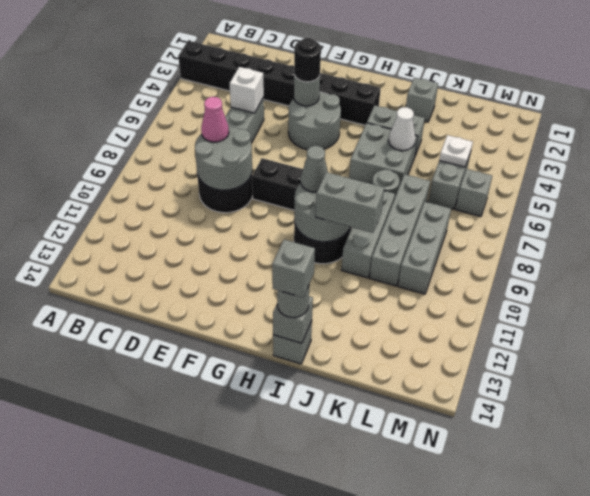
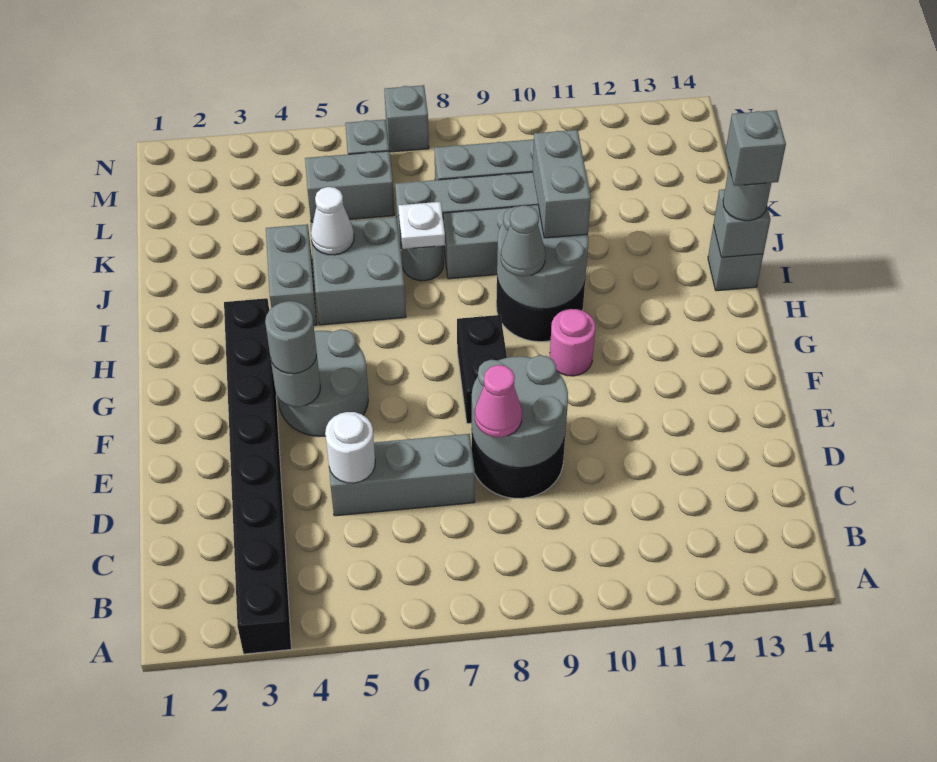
white brick D5 level 2 -> white round brick D5 level 2
black round brick F4 level 3 -> grey round brick F4 level 3
none -> pink round brick G10 level 1
grey brick J2 level 1 -> grey brick N7 level 1
white plate L5 level 2 -> white plate J7 level 2

